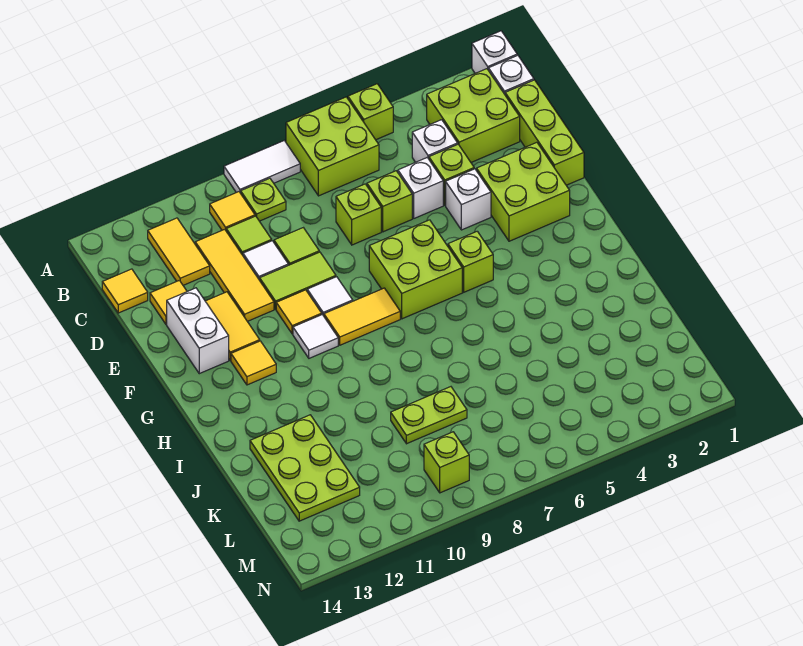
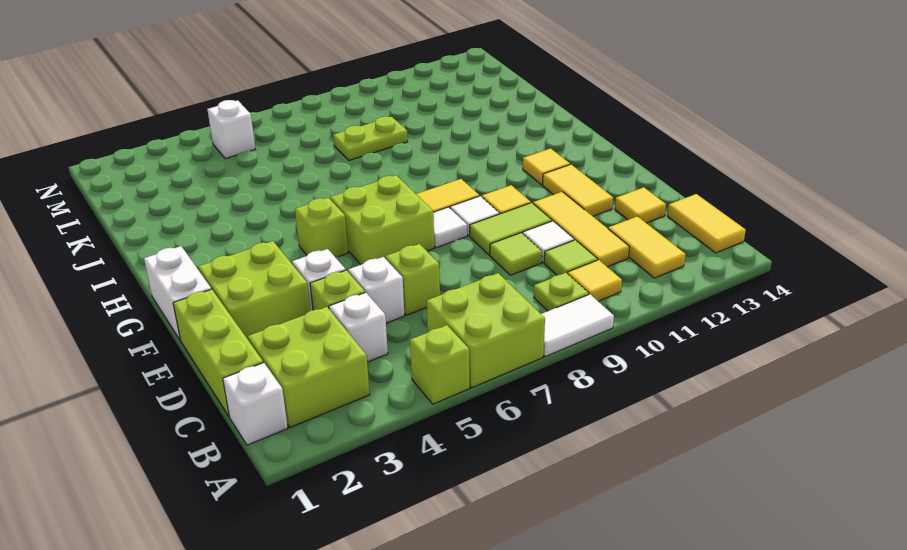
white brick A1 level 1 -> white brick M5 level 1
yellow tile C14 level 1 -> yellow tile B14:C14 level 1
lime brick D7 level 1 -> none
white brick E13:F13 level 1 -> white brick F1:G1 level 1
white tile G10 level 1 -> white tile F8 level 1
lime plate J12:L13 level 1 -> none
lime brick M9 level 1 -> none

